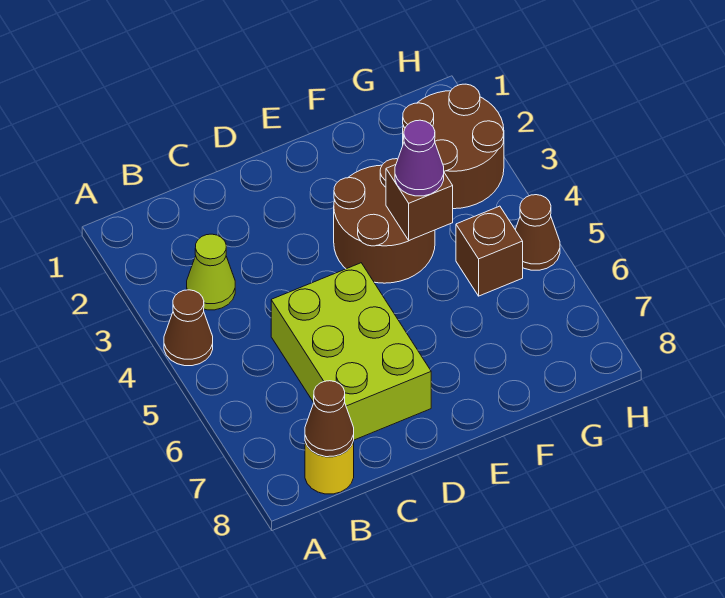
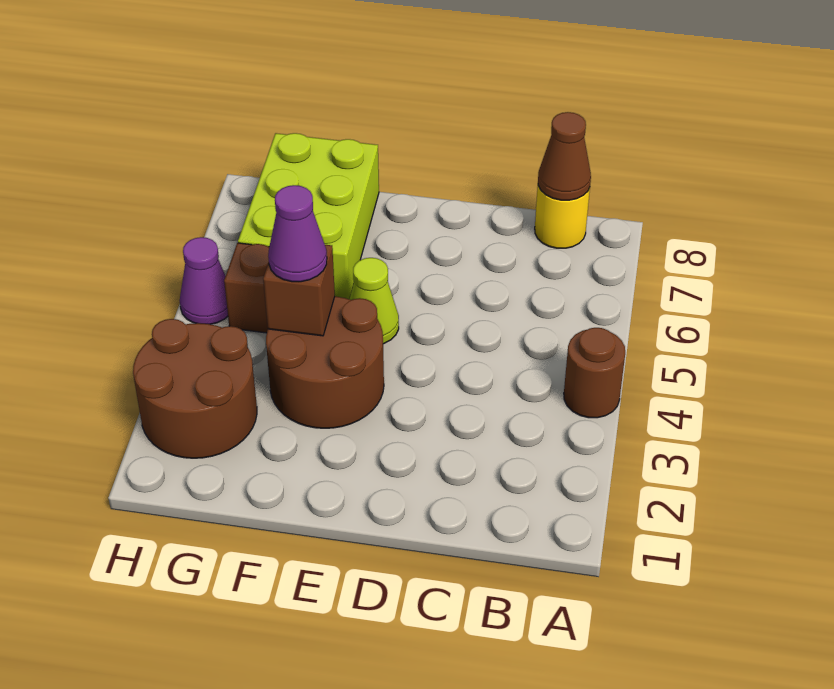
brown cone A4 level 1 -> brown round brick A4 level 1
lime cone B3 level 1 -> lime cone E5 level 1
lime brick C5:D7 level 1 -> lime brick F6:G8 level 1
brown cone H5 level 1 -> purple cone H5 level 1

